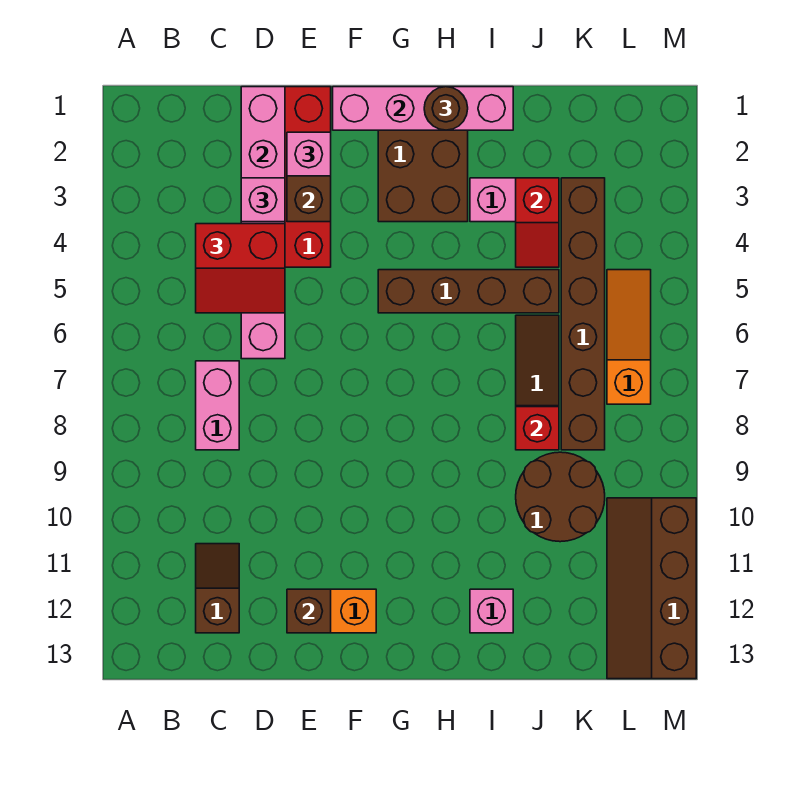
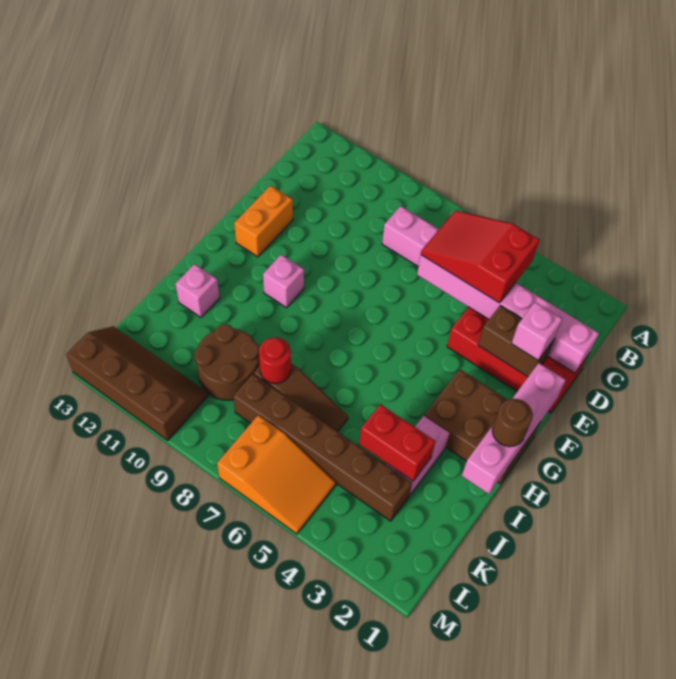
red slope C4:D5 level 3 top 4 -> red slope C4:D6 level 3 top 4
brown slope C11:C12 level 1 top 12 -> none
pink brick D3 level 3 -> pink brick G10 level 1
brown brick E12 level 2 -> none
brown brick G5:J5 level 1 -> none
red slope J3:J4 level 2 top 3 -> red brick J3:J4 level 2
red brick J8 level 2 -> red round brick J8 level 2
orange slope L5:L7 level 1 top 7 -> orange slope L5:M7 level 1 top 7

